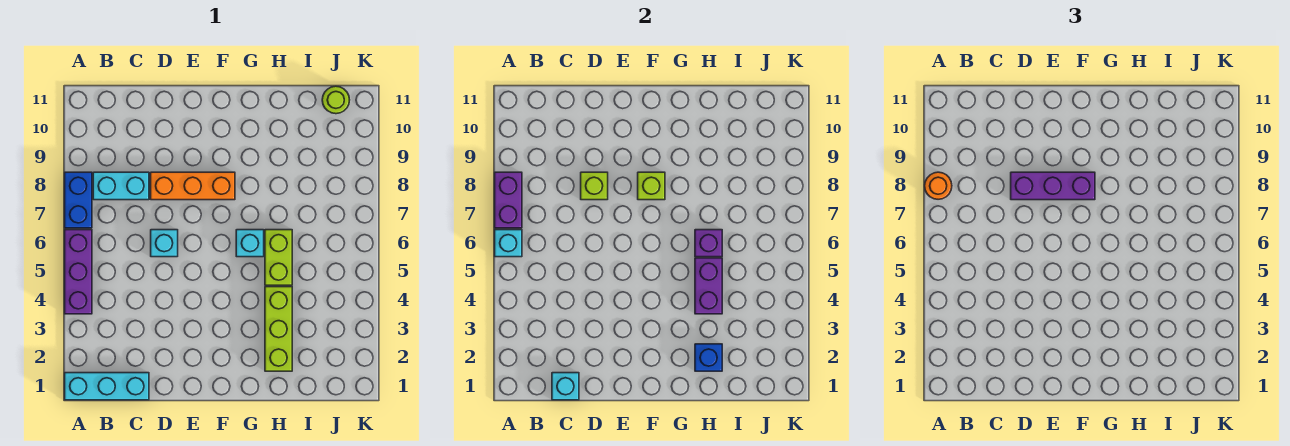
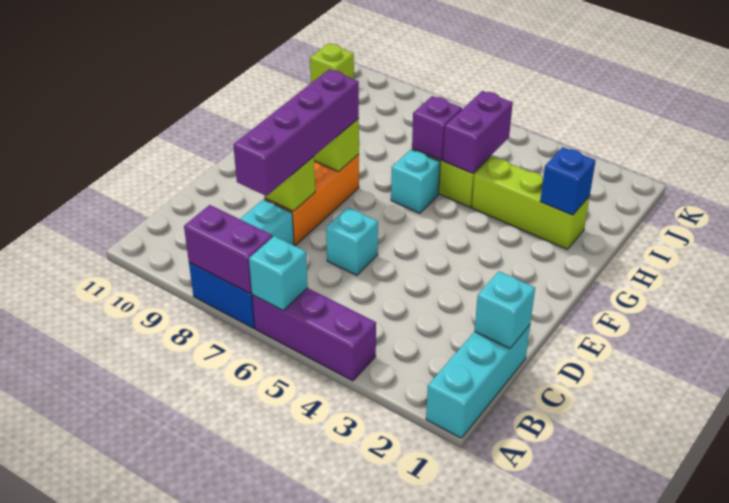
orange round brick A8 level 3 -> none
purple brick D8:F8 level 3 -> purple brick C8:F8 level 3
purple brick H4:H5 level 2 -> purple brick H5:I5 level 2
lime round brick J11 level 1 -> lime brick J11 level 1

